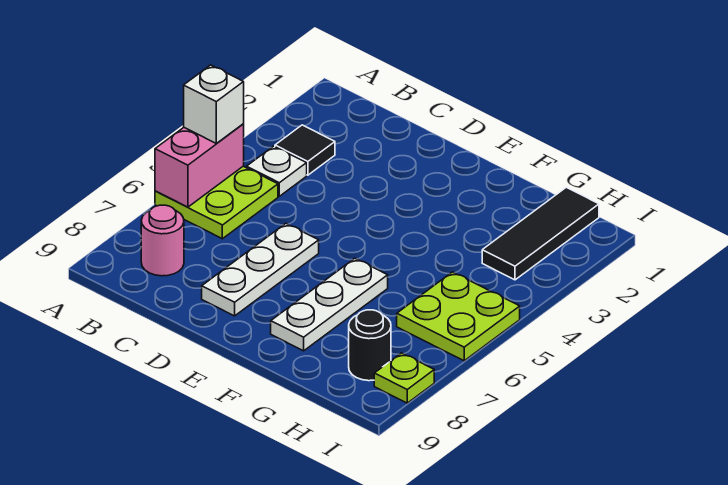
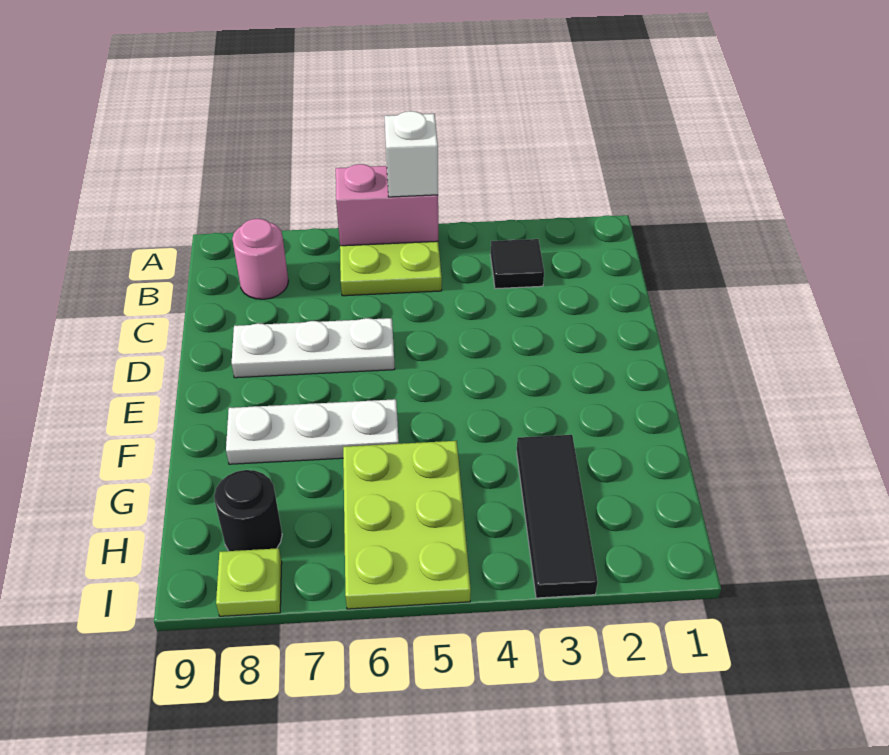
white plate B4 level 1 -> none
black tile H1:H3 level 1 -> black tile G3:I3 level 1
lime plate H5:I6 level 1 -> lime plate G5:I6 level 1

